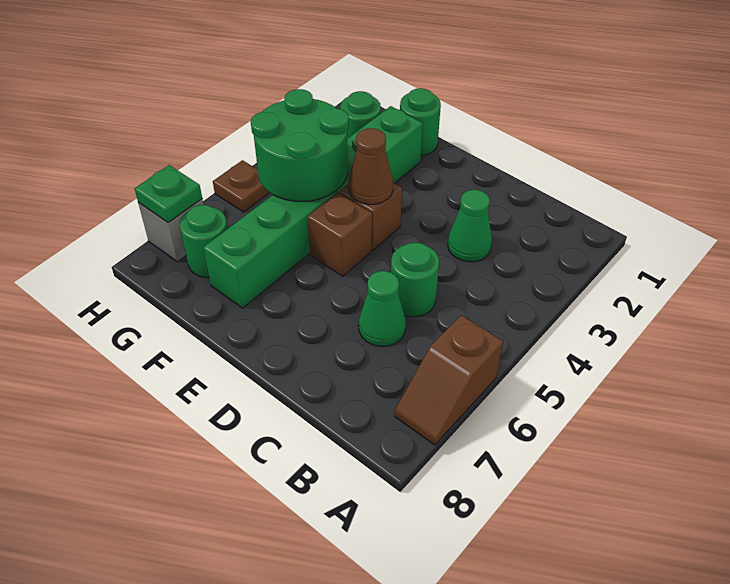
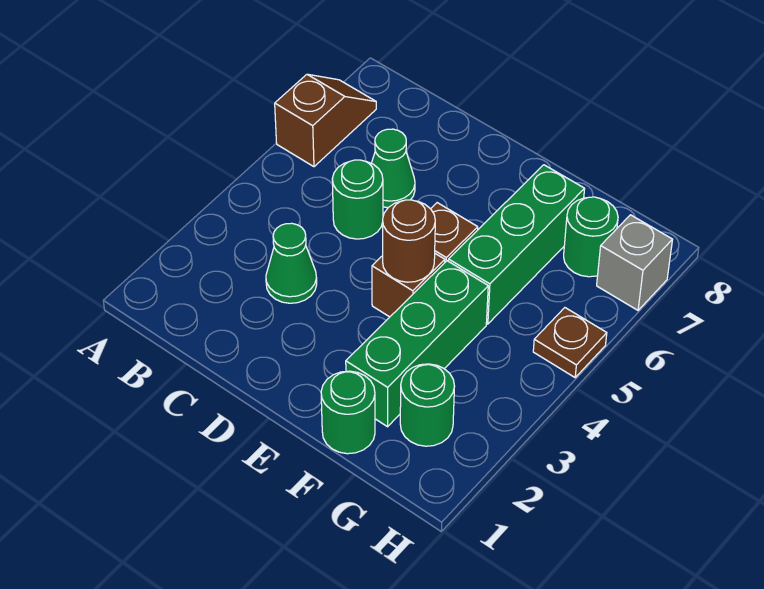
brown cone E4 level 2 -> brown round brick E4 level 2
green round brick F4:G5 level 2 -> none
green plate H7 level 2 -> none

